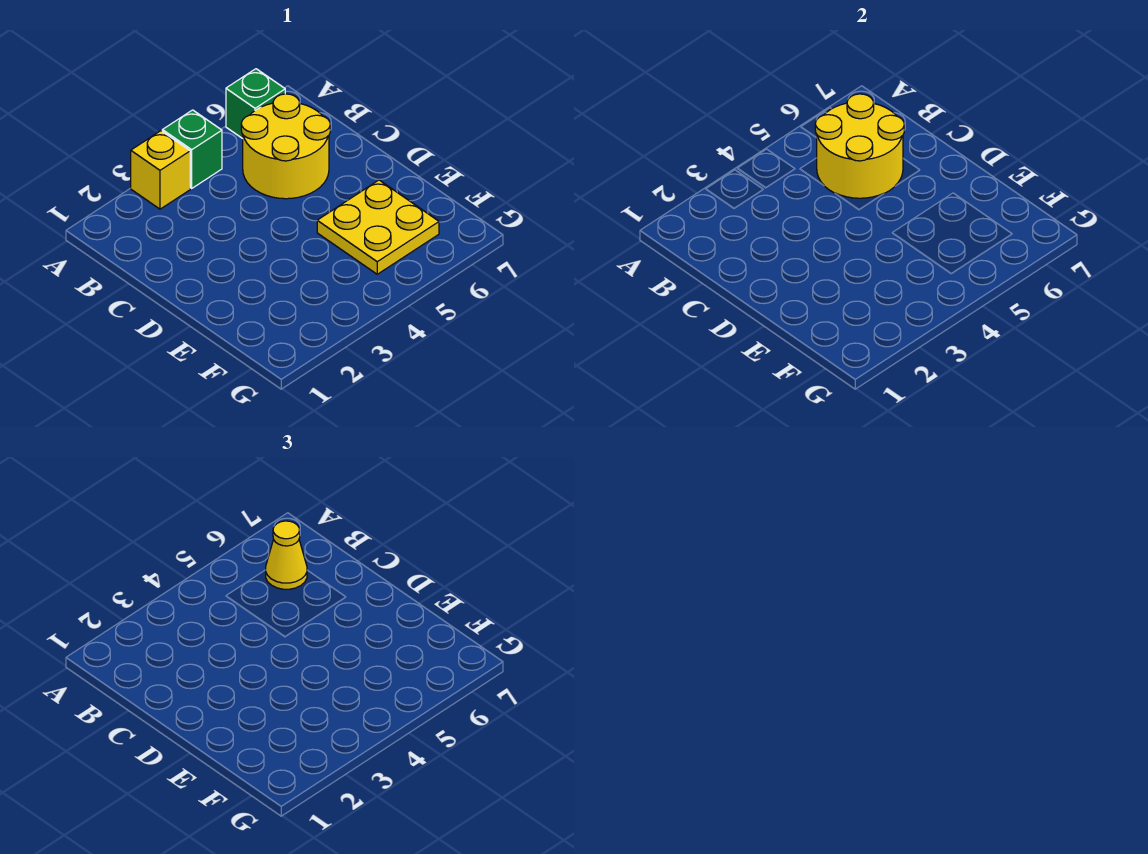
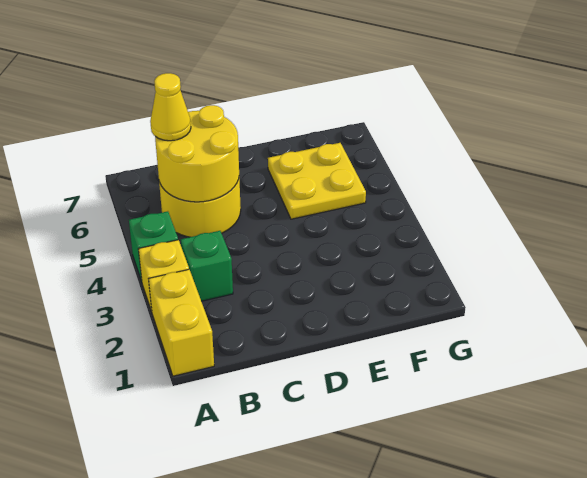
none -> yellow brick A1:A2 level 1
green brick A6 level 1 -> green brick B3 level 1

